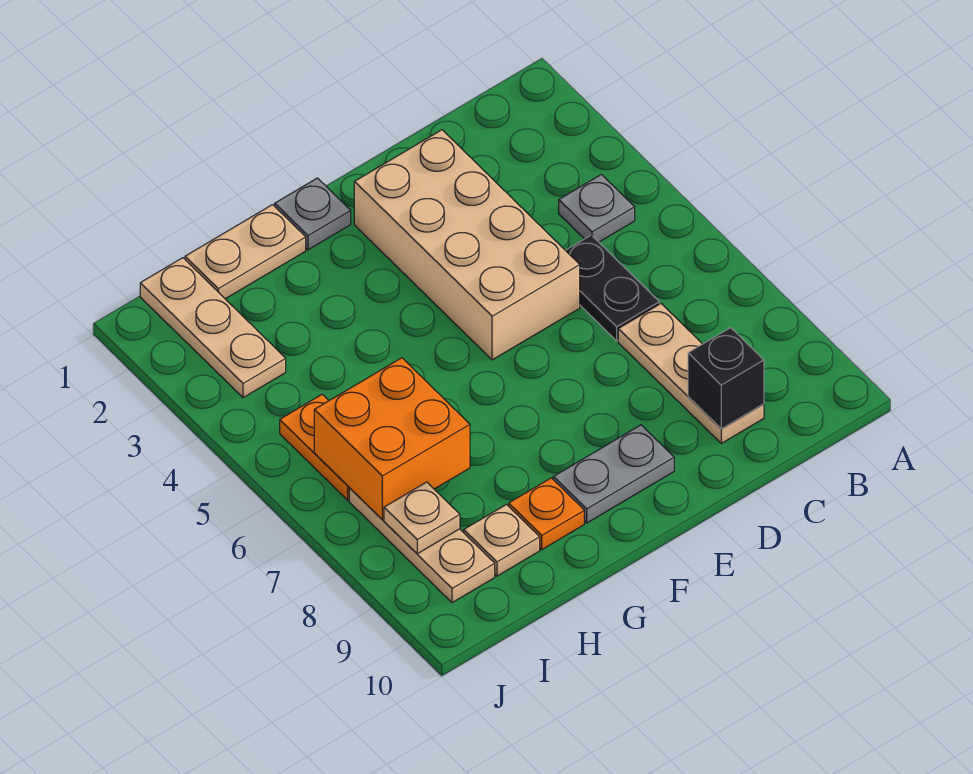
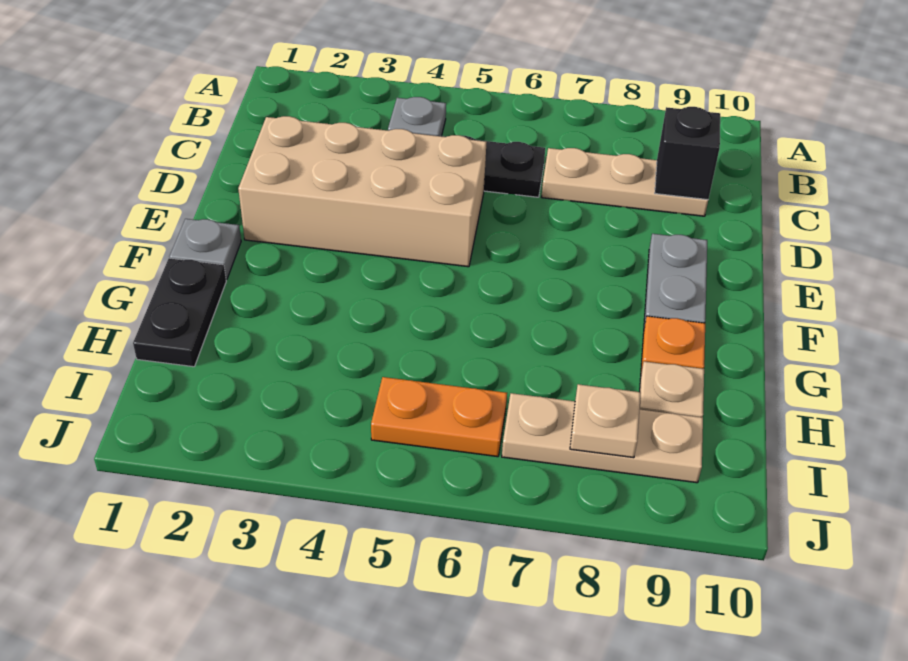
tan plate G1:H1 level 1 -> black plate G1:H1 level 1
orange brick H6:I7 level 2 -> none
tan plate I1:I3 level 1 -> none

